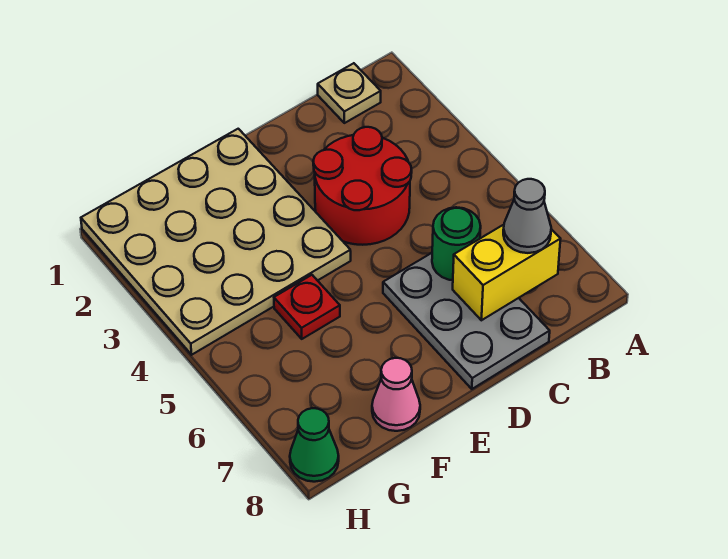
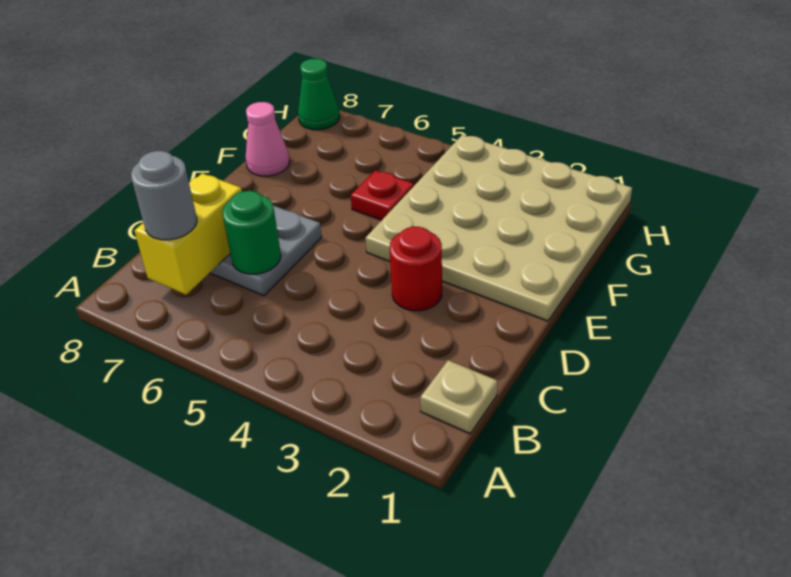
grey cone B7 level 3 -> grey round brick B7 level 3
red round brick C3:D4 level 1 -> red round brick D3 level 1

